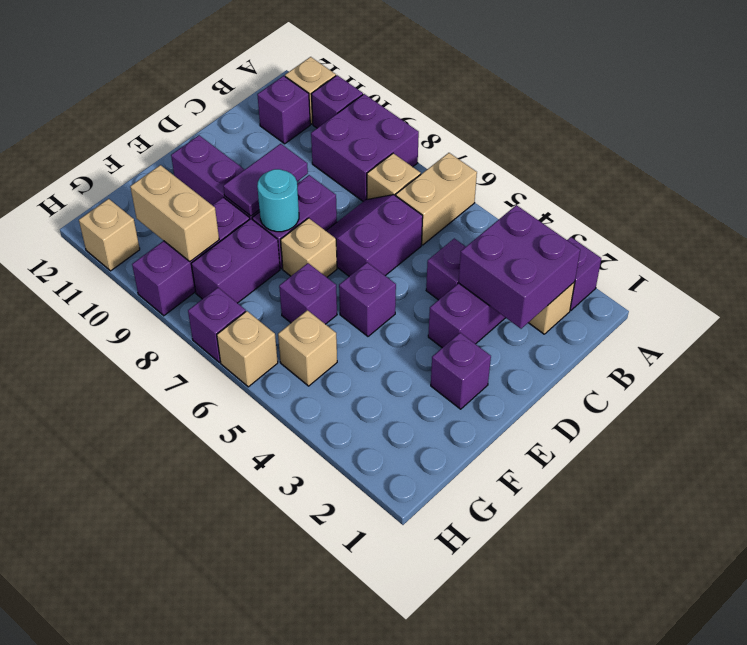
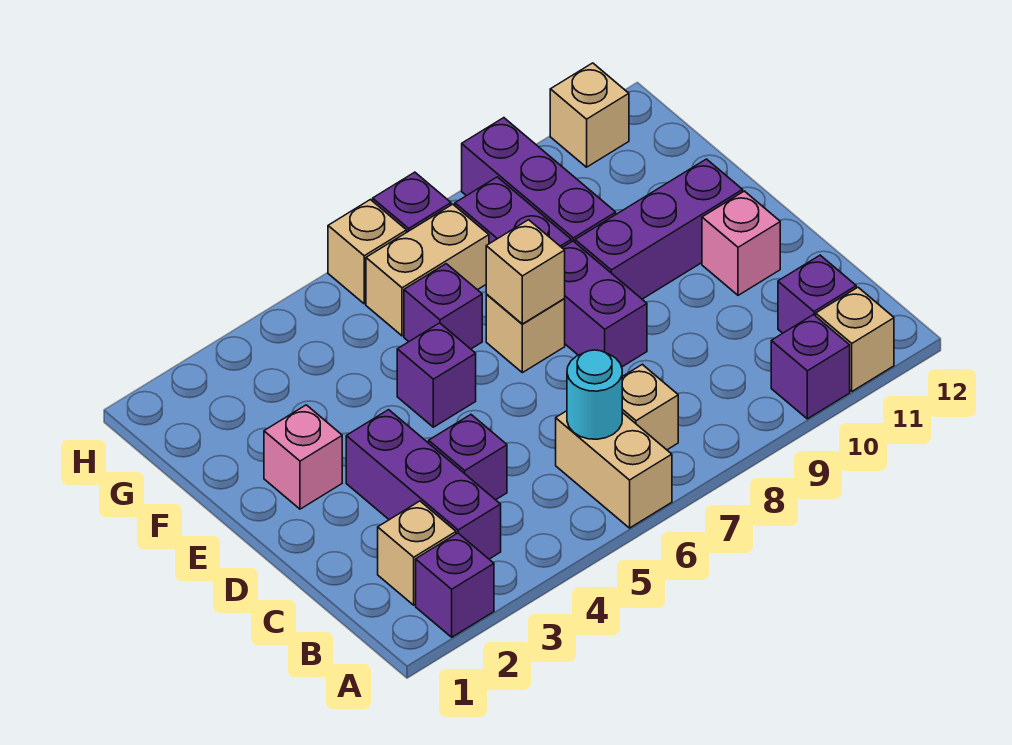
purple brick A8:B9 level 1 -> none
purple brick B2:C3 level 2 -> none
purple slope C6:D7 level 1 top 6 -> none
purple tile D9:E9 level 2 -> none
none -> pink brick D11 level 1
purple brick E2 level 1 -> pink brick E2 level 1
cyan round brick E8 level 2 -> cyan round brick B6 level 2
tan brick G5 level 1 -> tan brick E7 level 2
tan brick G9:G10 level 2 -> tan brick G6:G7 level 1

